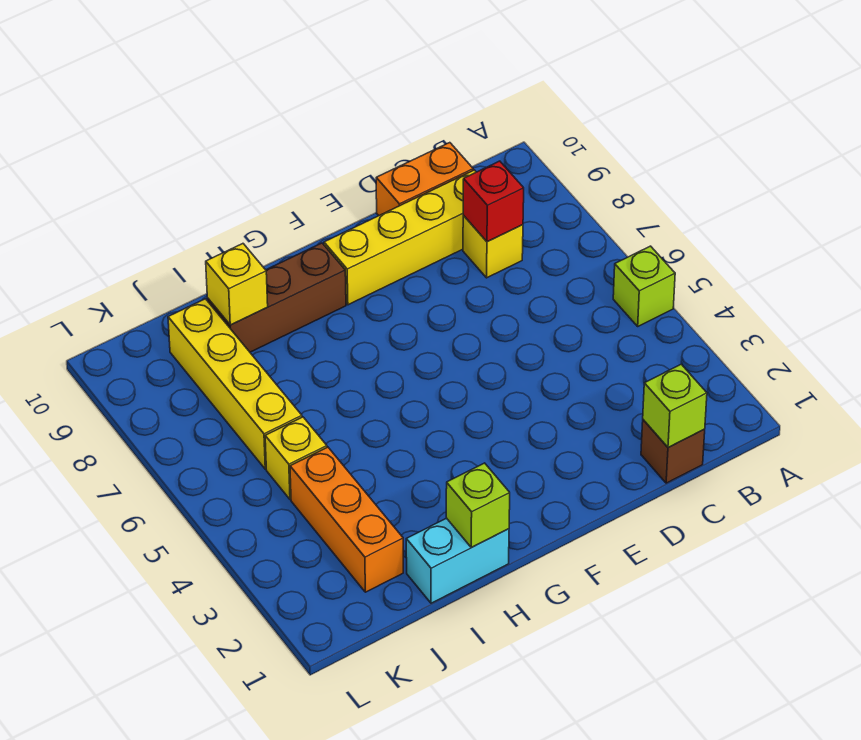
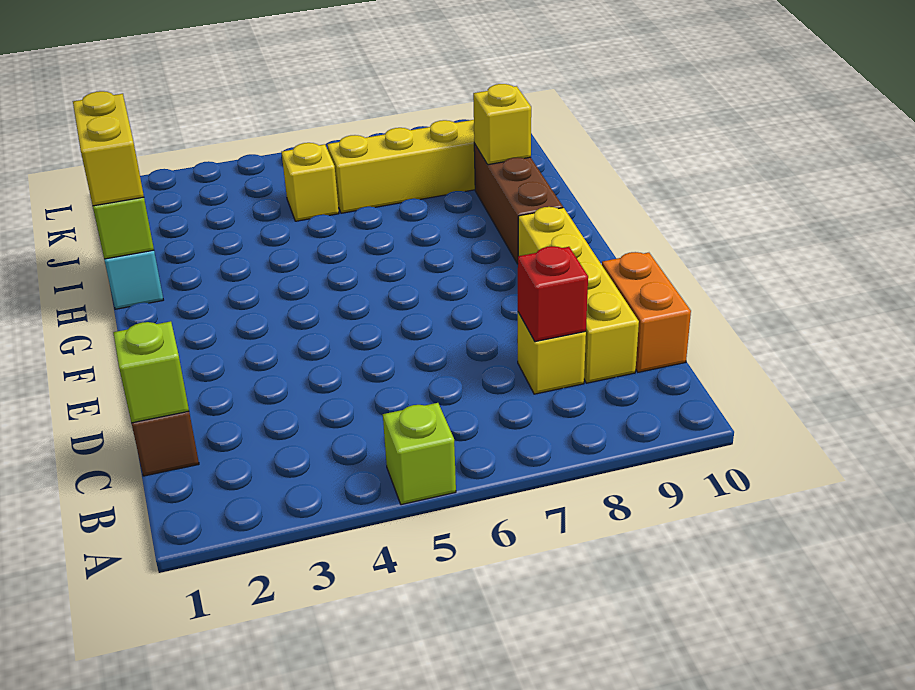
none -> yellow brick H1:I1 level 3
orange brick J2:J4 level 1 -> none

